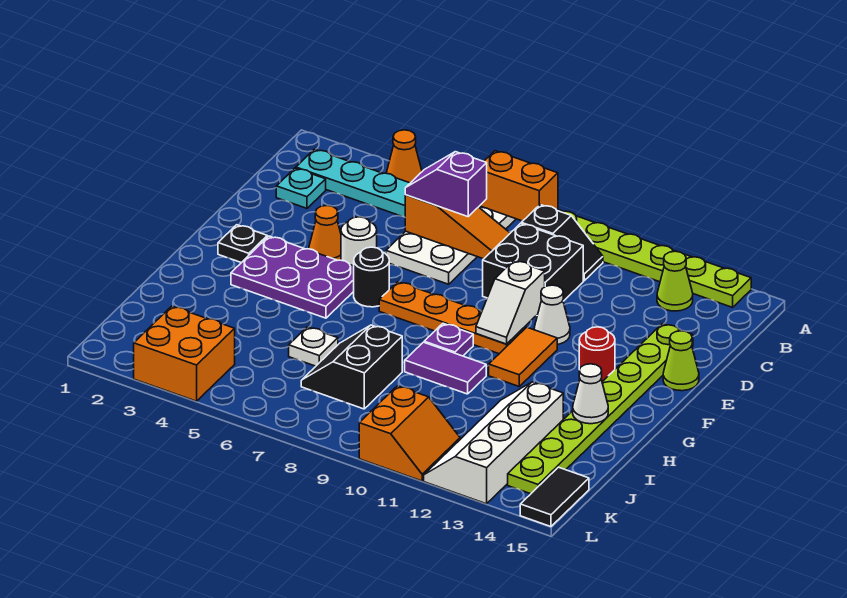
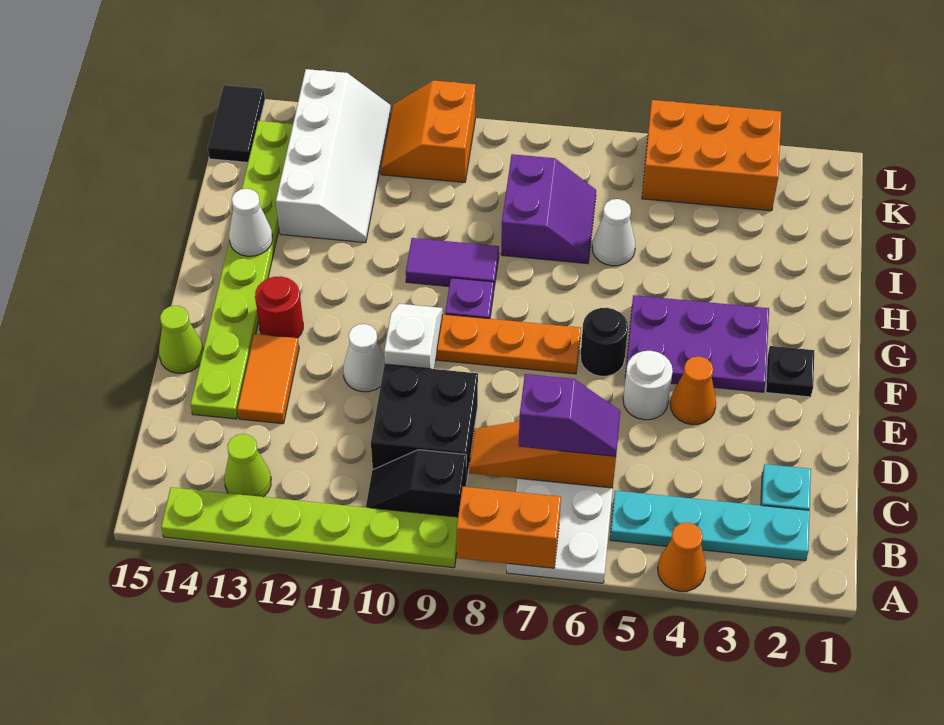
orange tile F11:G11 level 1 -> orange tile D13:E13 level 1
white plate I6 level 1 -> white cone I6 level 1
black slope I7:J8 level 1 top 8 -> purple slope I7:J8 level 1 top 8
orange brick K3:L4 level 1 -> orange brick K3:L5 level 1

